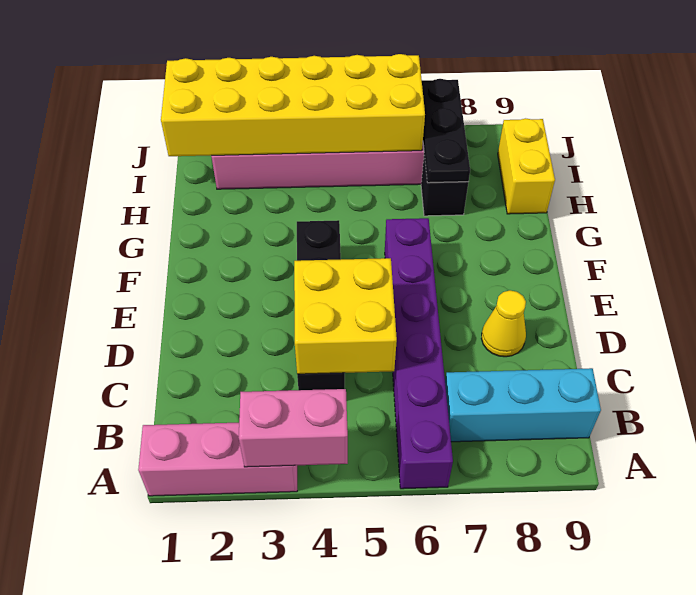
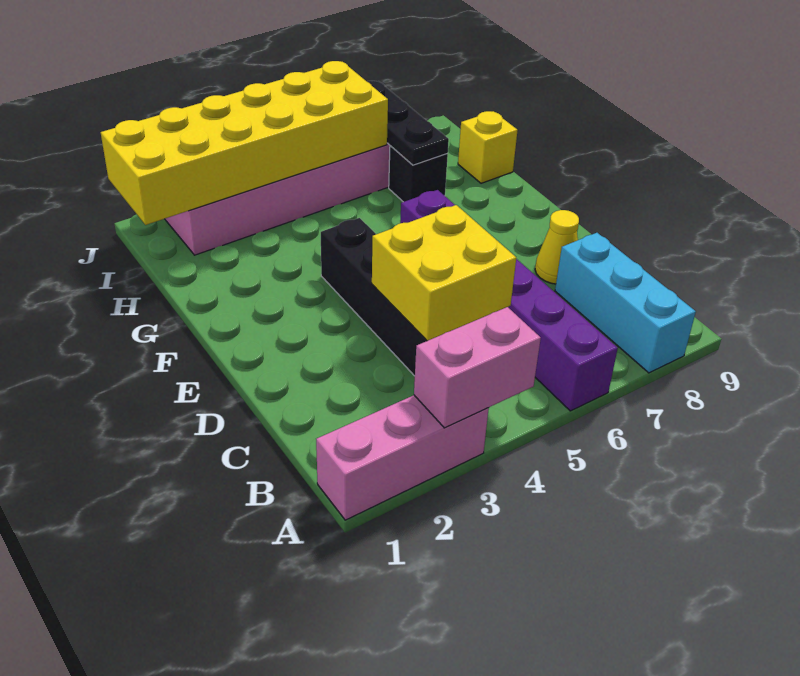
cyan brick B7:B9 level 1 -> cyan brick A8:C8 level 1
yellow brick H9:I9 level 1 -> yellow brick H9 level 1

